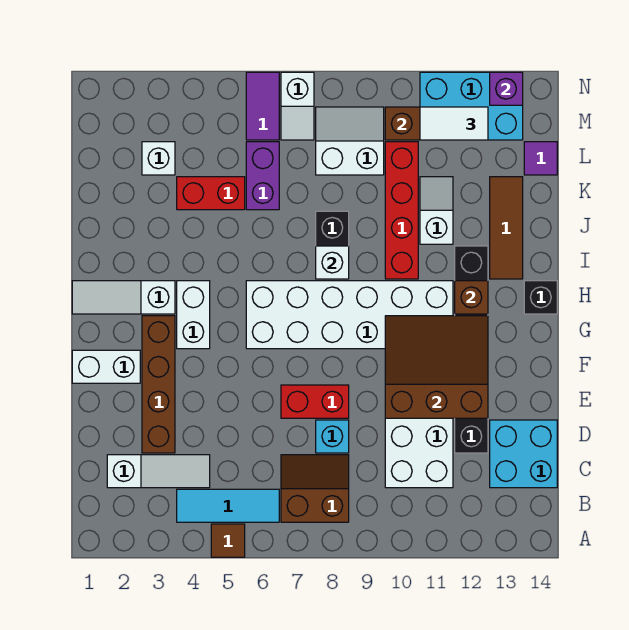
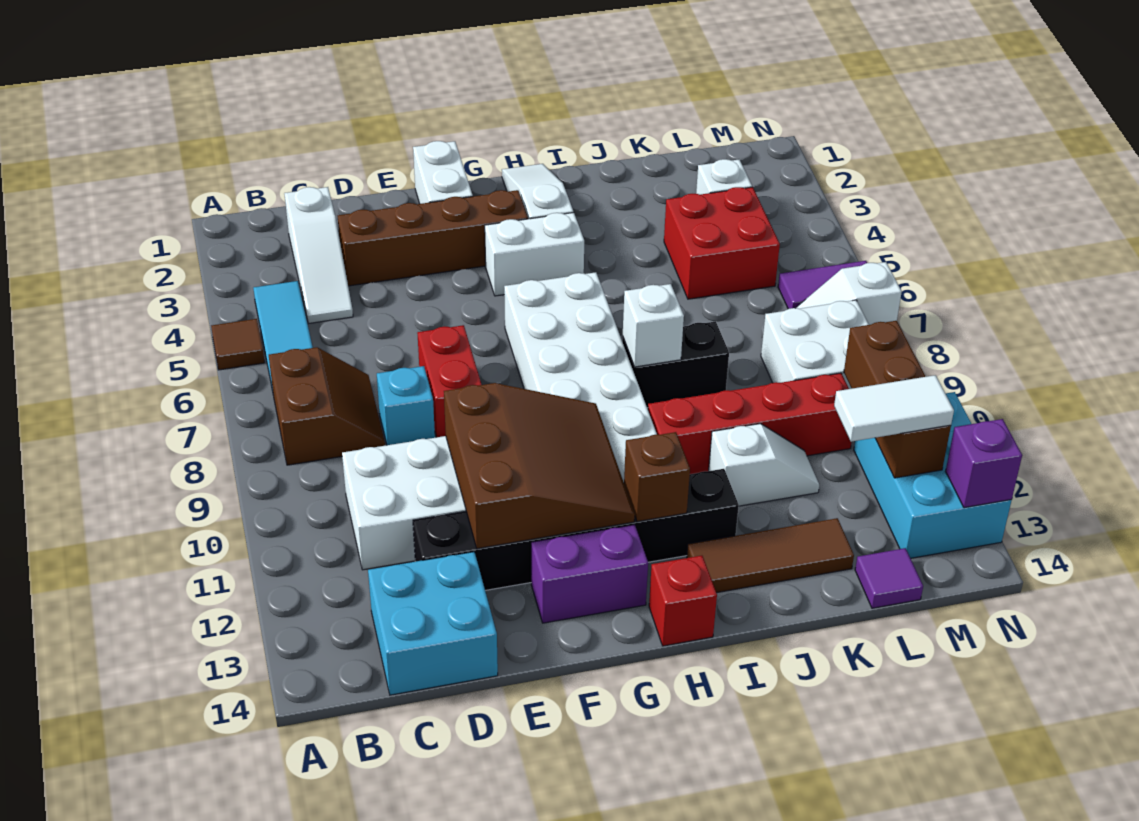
black brick H14 level 1 -> red brick H14 level 1
red brick K4:K5 level 1 -> red brick K4:L5 level 1
purple brick K6:L6 level 1 -> purple brick F13:G13 level 1
white slope L8:M9 level 1 top L -> white brick L8:M9 level 1
white tile M11:M12 level 3 -> white tile L12:M12 level 3

